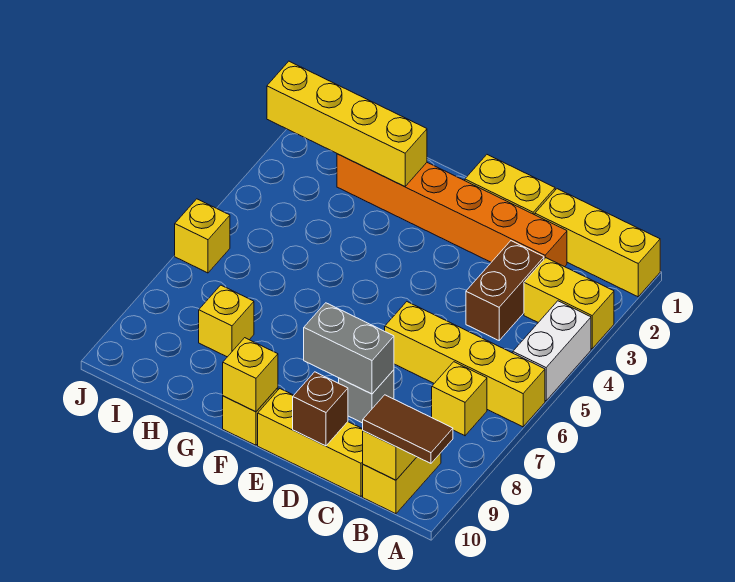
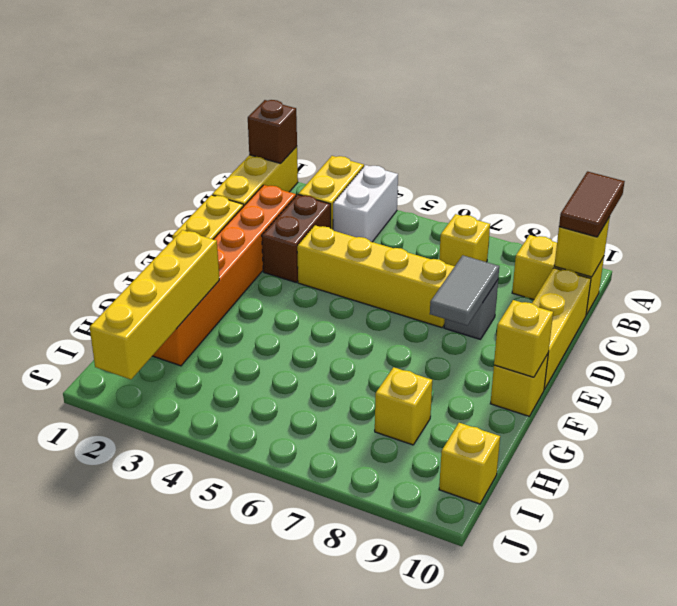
white brick A4:A5 level 1 -> white brick A4:B4 level 1
yellow brick A6:D6 level 1 -> yellow brick D4:D7 level 1
brown brick C3:C4 level 1 -> brown brick C3:D3 level 1
grey brick D8:E8 level 2 -> grey tile D8:E8 level 2
brown brick D10 level 2 -> brown brick A1 level 2
yellow brick J6 level 1 -> yellow brick I10 level 1

